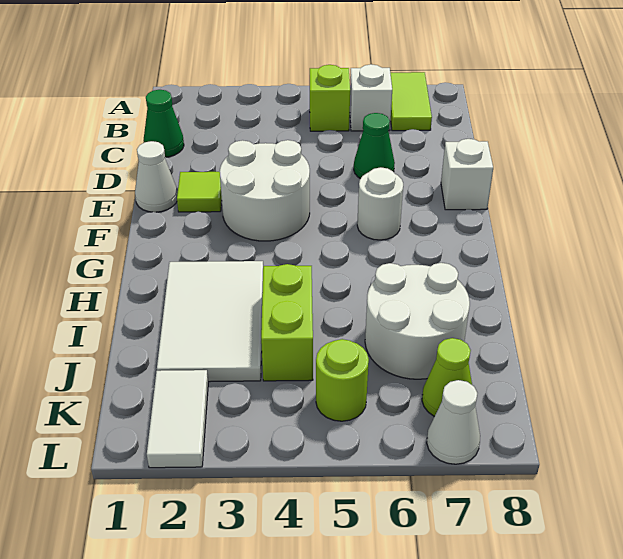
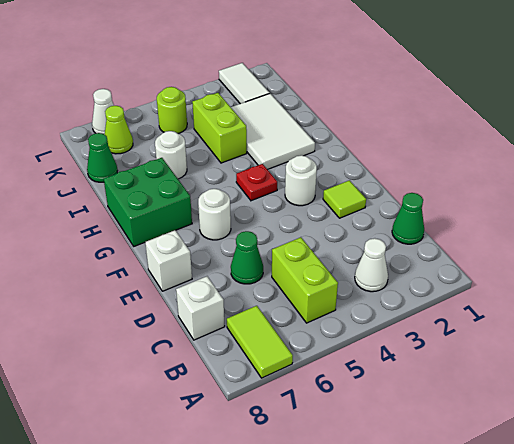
lime brick B5 level 1 -> lime brick B5:C5 level 1
white brick B6 level 1 -> white brick C8 level 1
white cone E1 level 1 -> white cone B3 level 1
white round brick E3:F4 level 1 -> white round brick F3 level 1
none -> red plate G4 level 1
none -> green brick G7:H8 level 1
white round brick I6:J7 level 1 -> white round brick I6 level 1
none -> green cone J8 level 1

